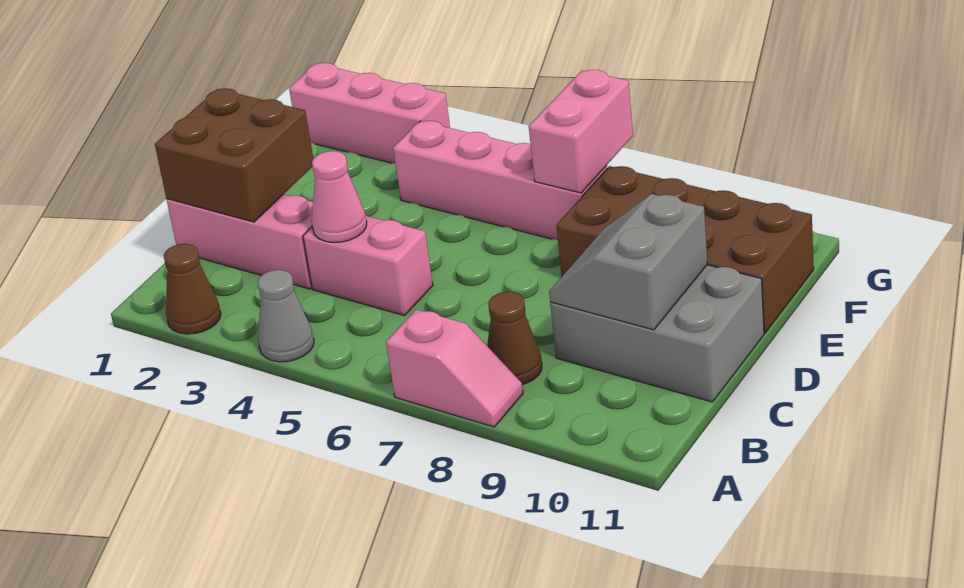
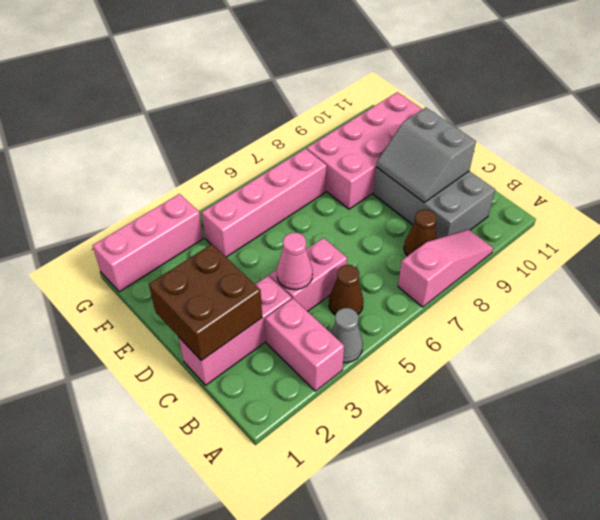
brown cone A2 level 1 -> brown cone B5 level 1
pink slope A7:A8 level 1 top 7 -> pink slope A7:A9 level 1 top 7
grey brick C9:D11 level 1 -> grey brick B9:D10 level 1
brown brick E8:F11 level 1 -> pink brick E8:F11 level 1
pink brick F7:G7 level 2 -> pink brick A3:B3 level 1

